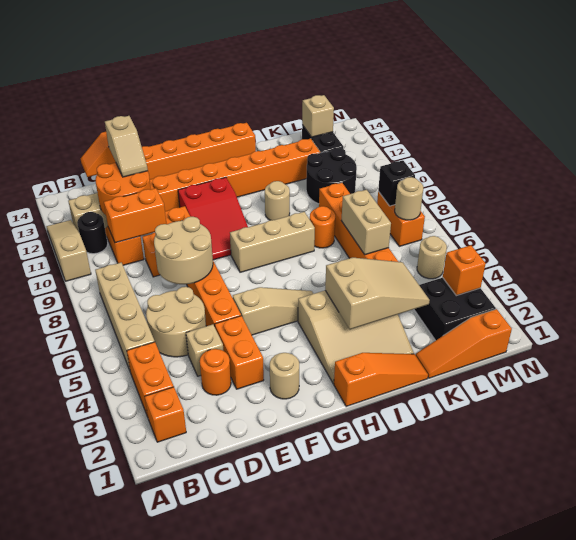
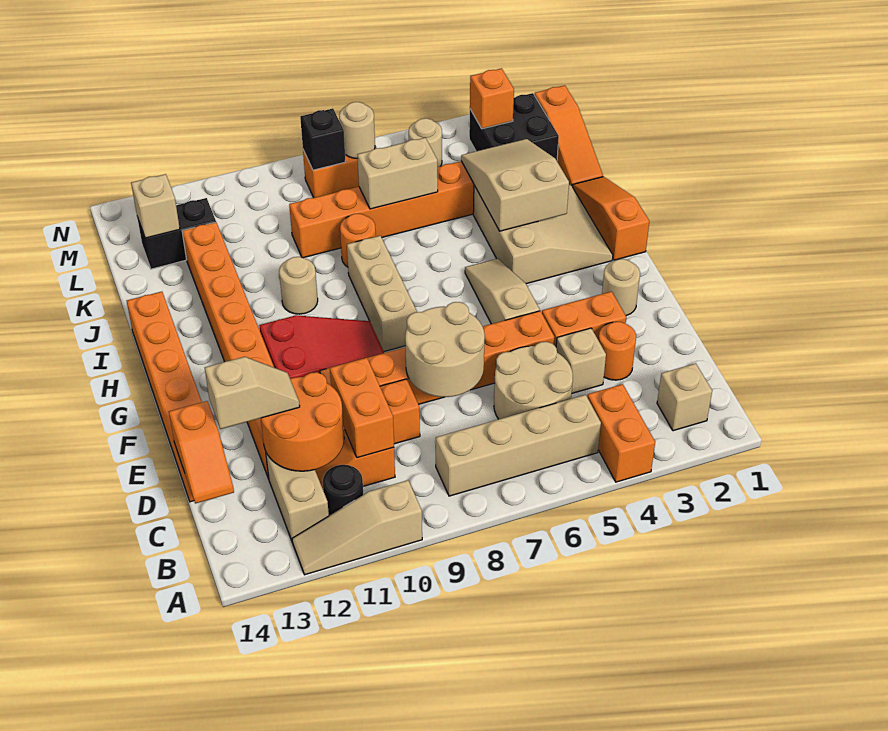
orange brick B2 level 1 -> tan brick B2 level 1
orange brick B3:B4 level 1 -> orange brick A4:B4 level 1
black round brick K10:L11 level 1 -> none

